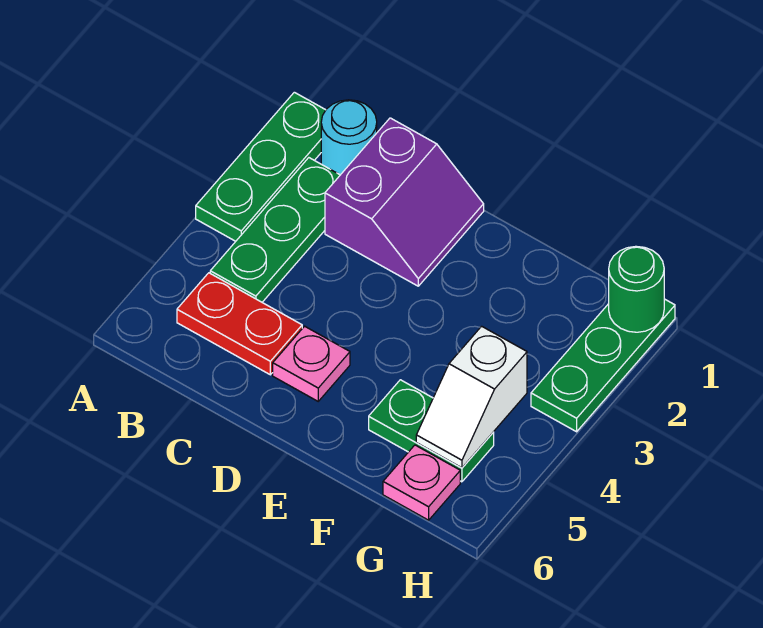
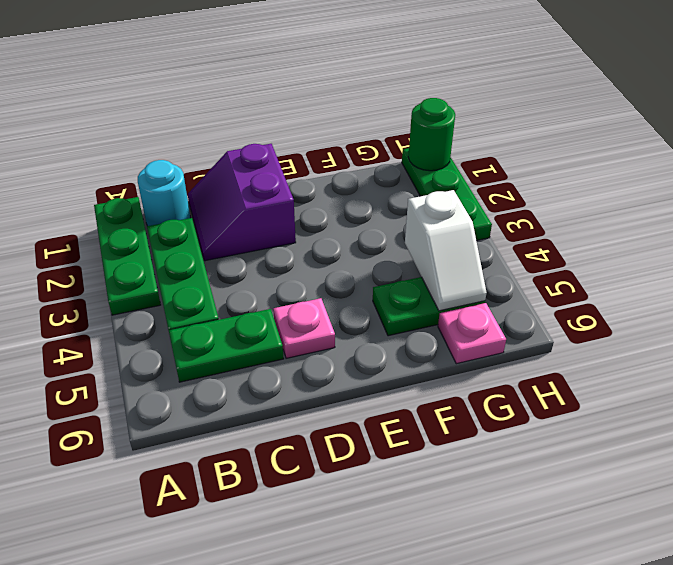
red plate B5:C5 level 1 -> green plate B5:C5 level 1
purple slope C1:D2 level 1 top C -> purple slope C1:D2 level 1 top D

